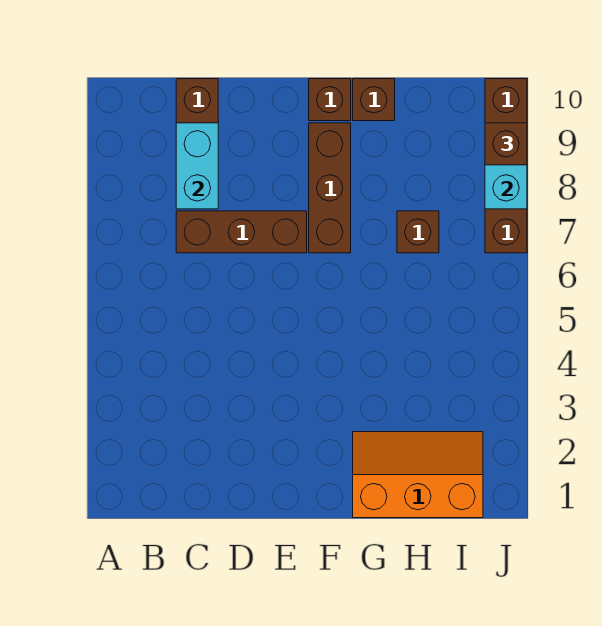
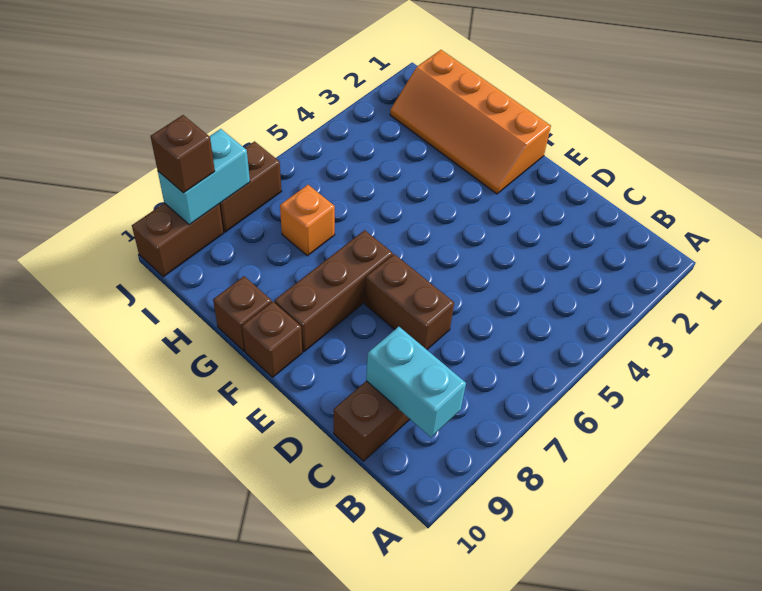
brown brick C7:E7 level 1 -> brown brick D7:E7 level 1
cyan brick C8:C9 level 2 -> cyan brick B9:C9 level 2
orange slope G1:I2 level 1 top 1 -> orange slope F1:I2 level 1 top 1
brown brick H7 level 1 -> orange brick H7 level 1

